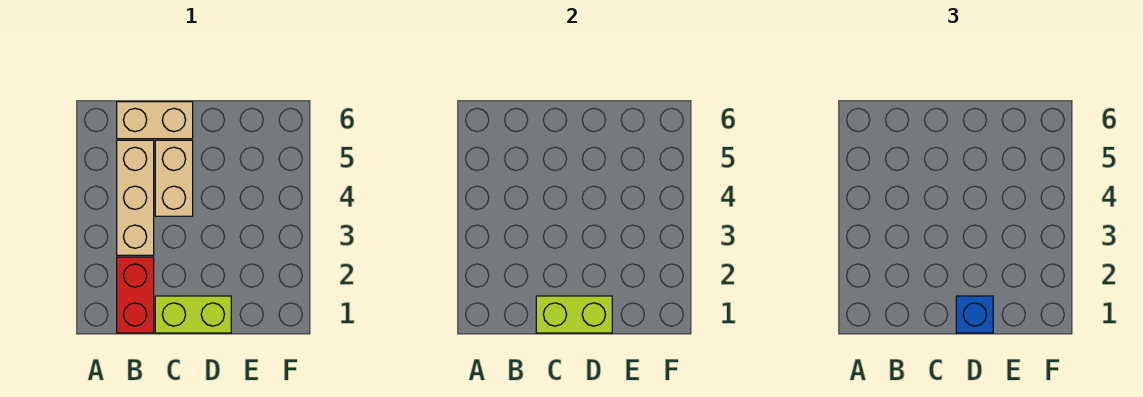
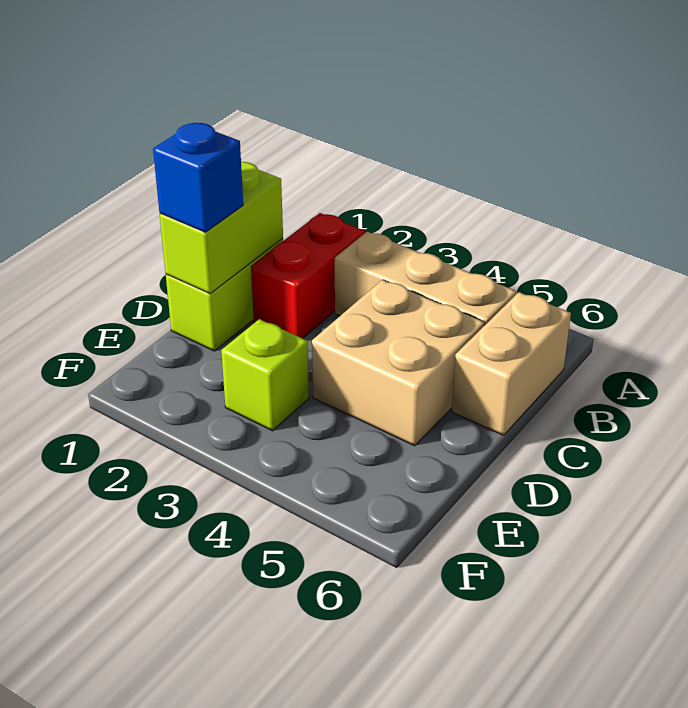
red brick B1:B2 level 1 -> red brick B2:C2 level 1
tan brick C4:C5 level 1 -> tan brick C4:D5 level 1
none -> lime brick E3 level 1

